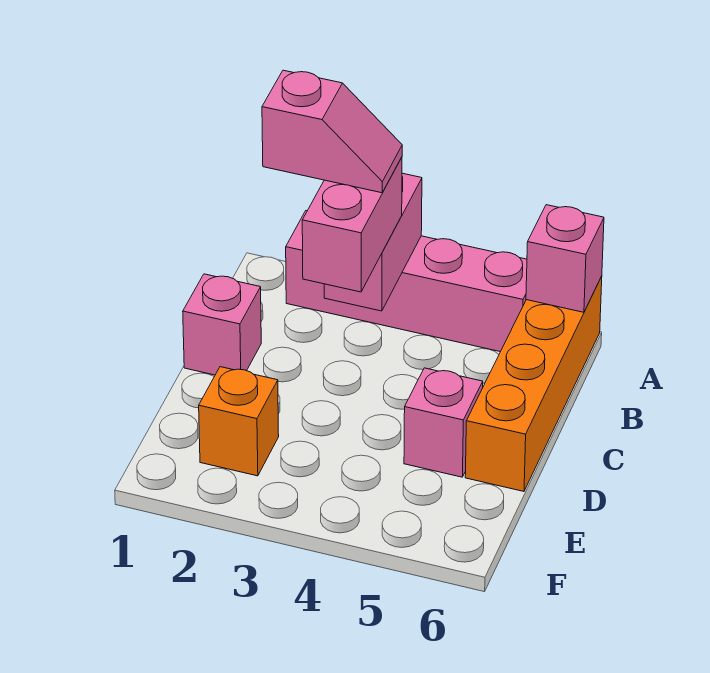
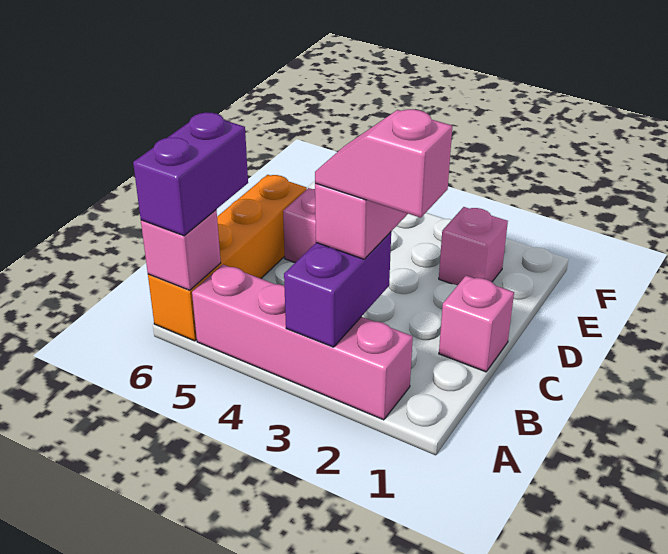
pink brick A3:B3 level 2 -> purple brick A3:B3 level 2
none -> purple brick A6:B6 level 3
orange brick E2 level 1 -> pink brick E2 level 1

